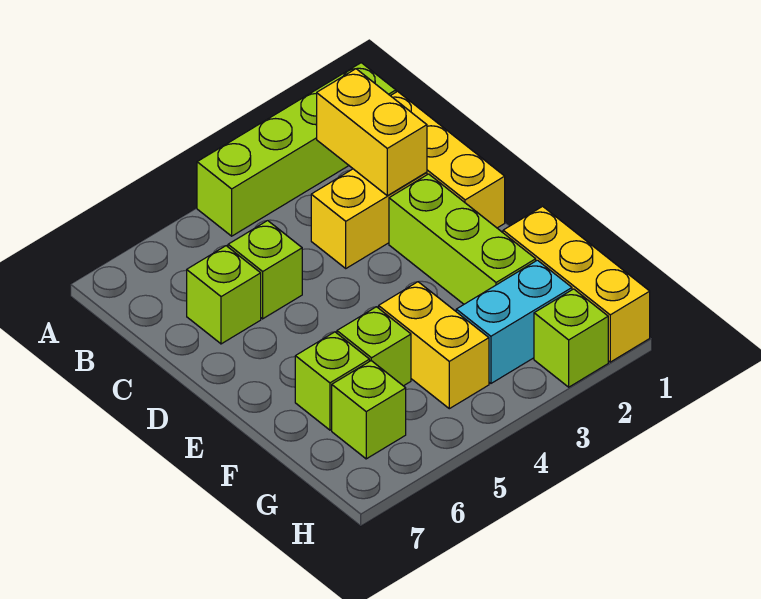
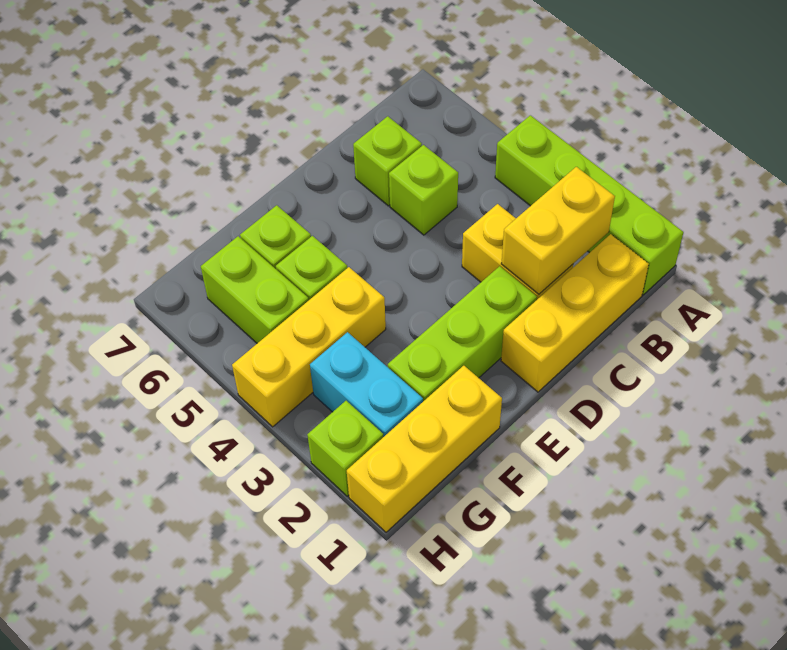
yellow brick F4:G4 level 1 -> yellow brick F4:H4 level 1
lime brick G6 level 1 -> lime brick G5:G6 level 1

